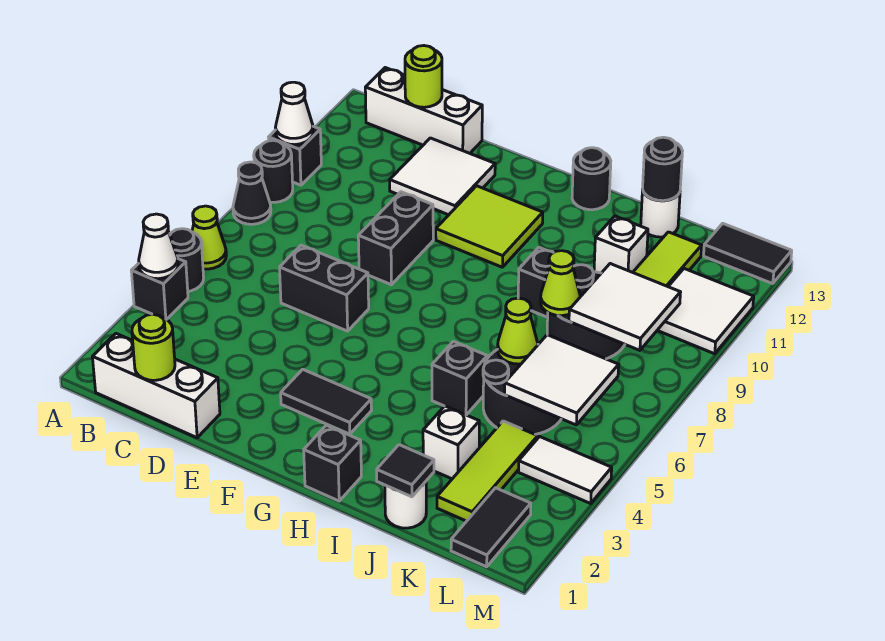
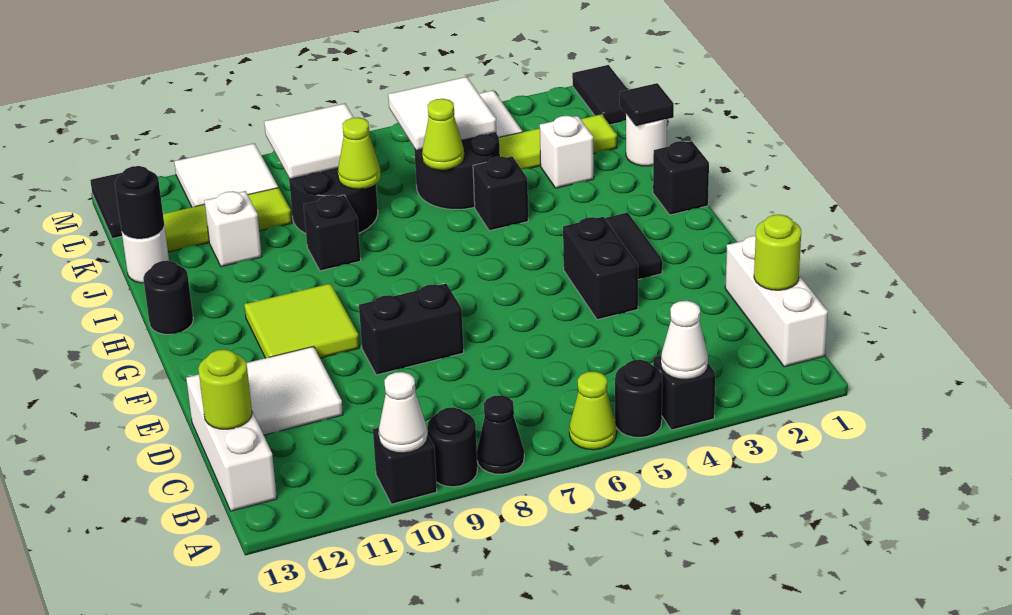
black brick D6:E6 level 1 -> black brick E4:F4 level 1
black tile L1:L2 level 1 -> black tile L1:M1 level 1

